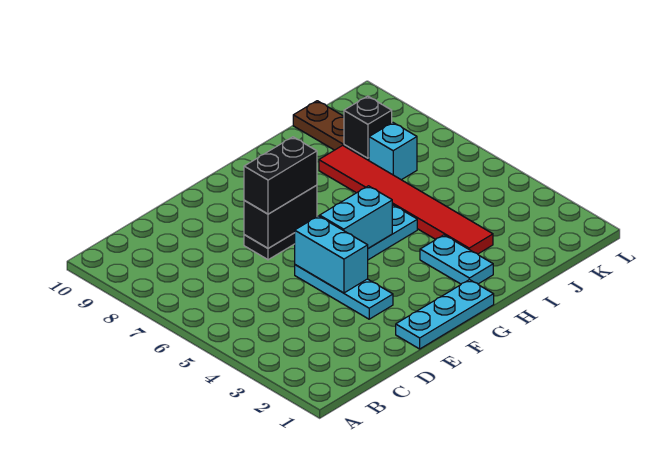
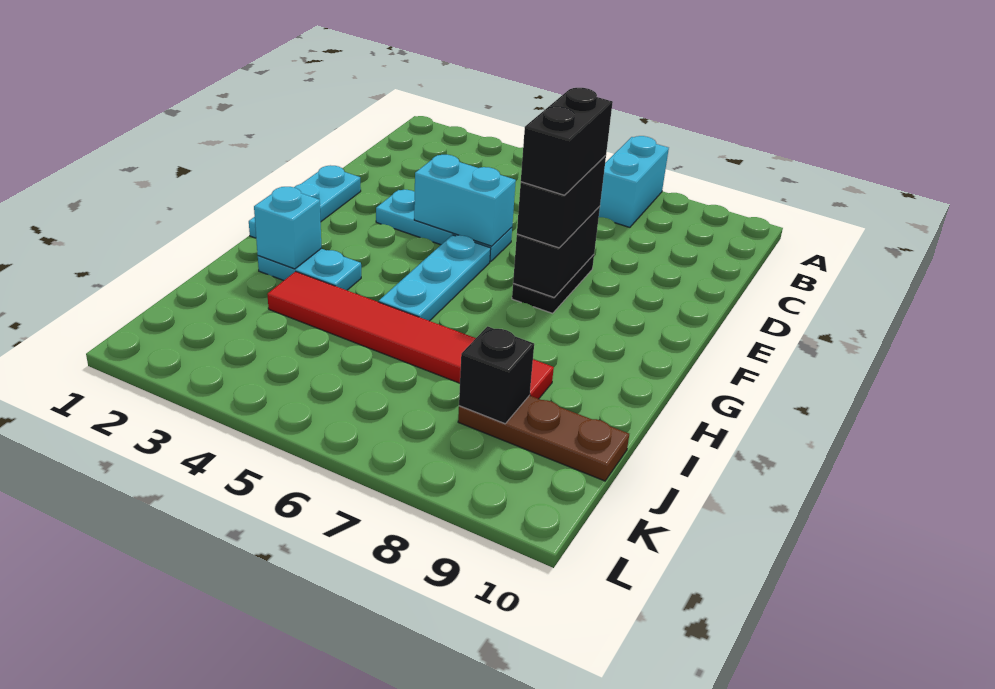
none -> black brick E7:F7 level 4
cyan brick F5:G5 level 2 -> cyan brick A7:B7 level 1
cyan brick J7 level 1 -> cyan brick H2 level 2

